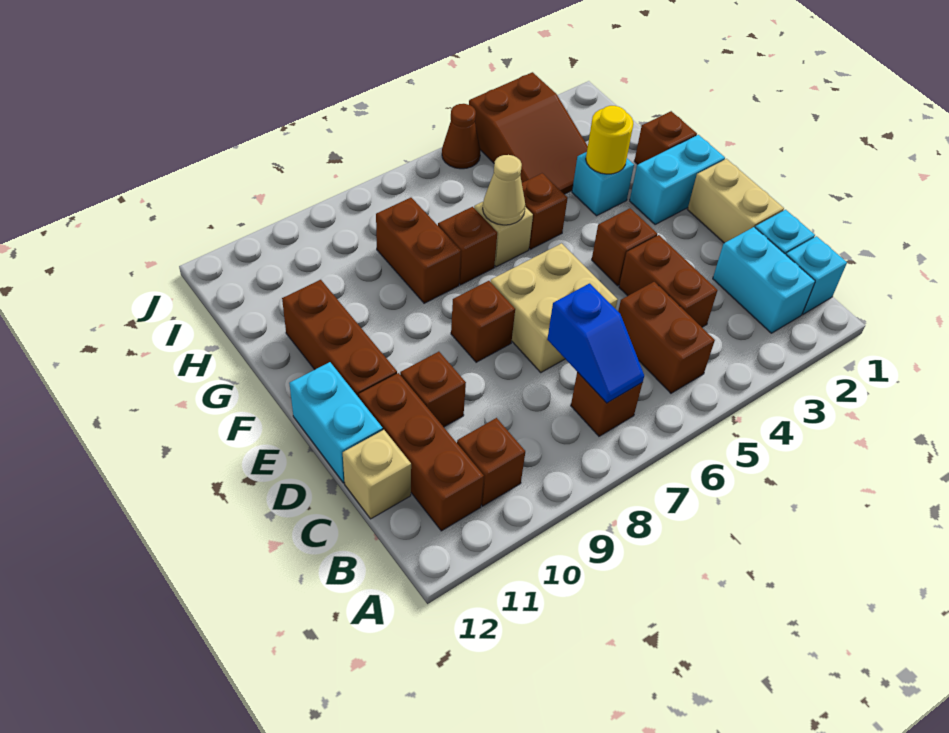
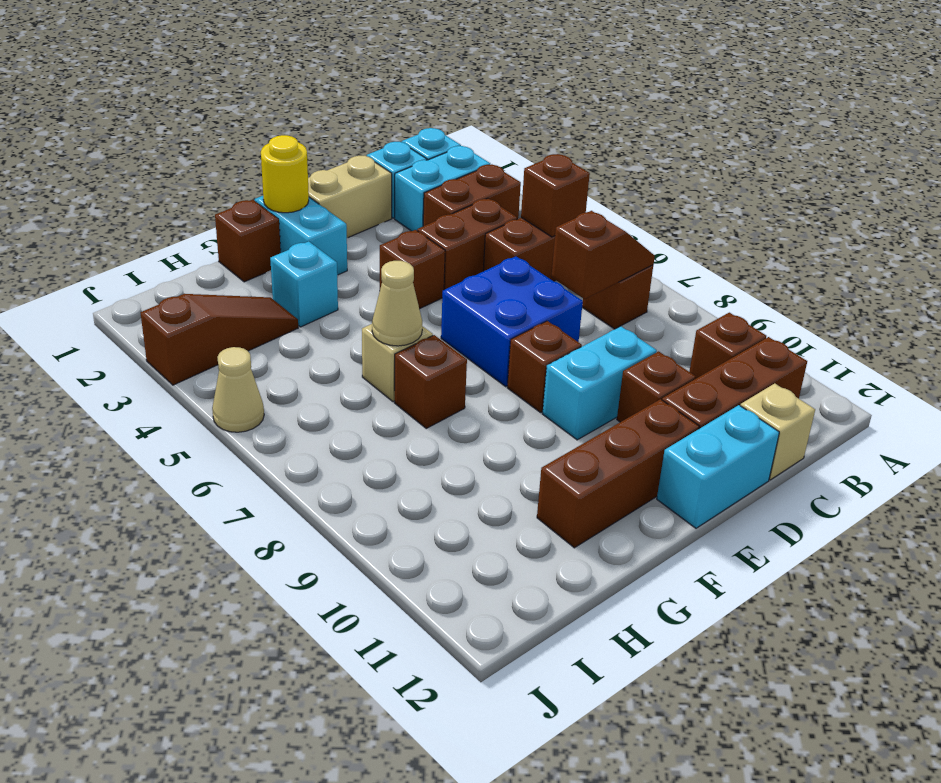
blue slope B7:C7 level 2 top C -> brown slope B7:C7 level 2 top C
tan brick D6:E7 level 1 -> blue brick D6:E7 level 1
none -> cyan brick D9:E9 level 1
yellow round brick G3 level 2 -> yellow round brick F1 level 2
brown brick G5 level 1 -> brown brick B5 level 2
brown brick G8:H8 level 1 -> brown brick B3:C3 level 1
brown slope H3:J4 level 1 top J -> brown slope H3:J3 level 1 top J
brown cone J5 level 1 -> tan cone J5 level 1

